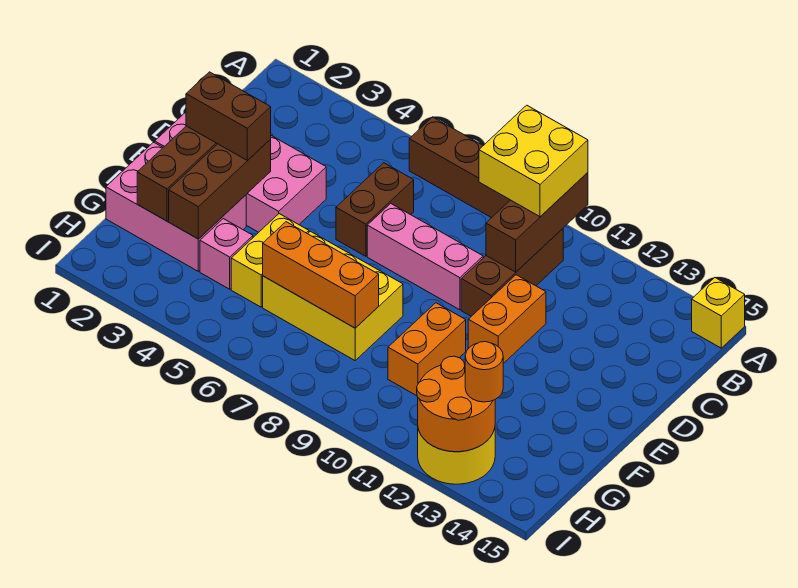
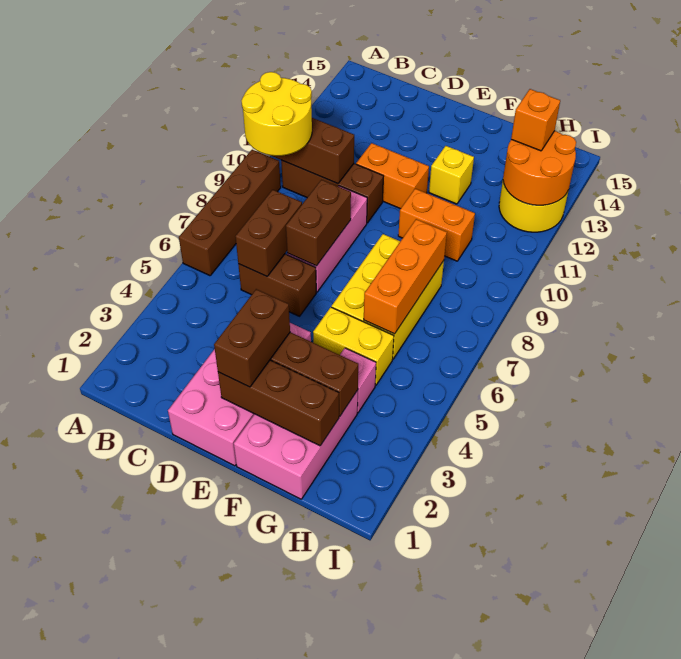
yellow brick A9:B10 level 3 -> yellow round brick A9:B10 level 3
yellow brick A15 level 1 -> yellow brick F12 level 1
none -> brown brick C6:C7 level 2
none -> brown brick D7:D8 level 2
orange round brick H13 level 3 -> orange brick H13 level 3

